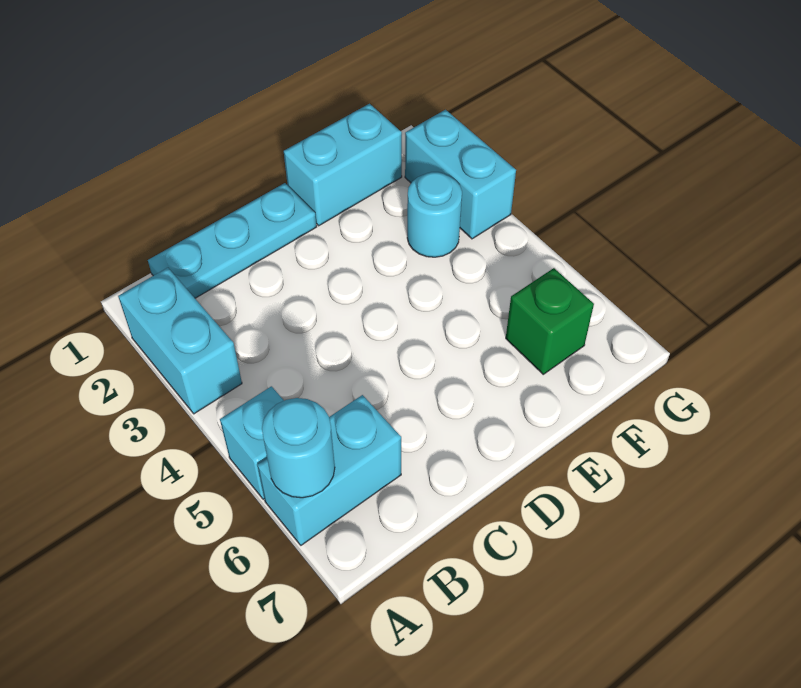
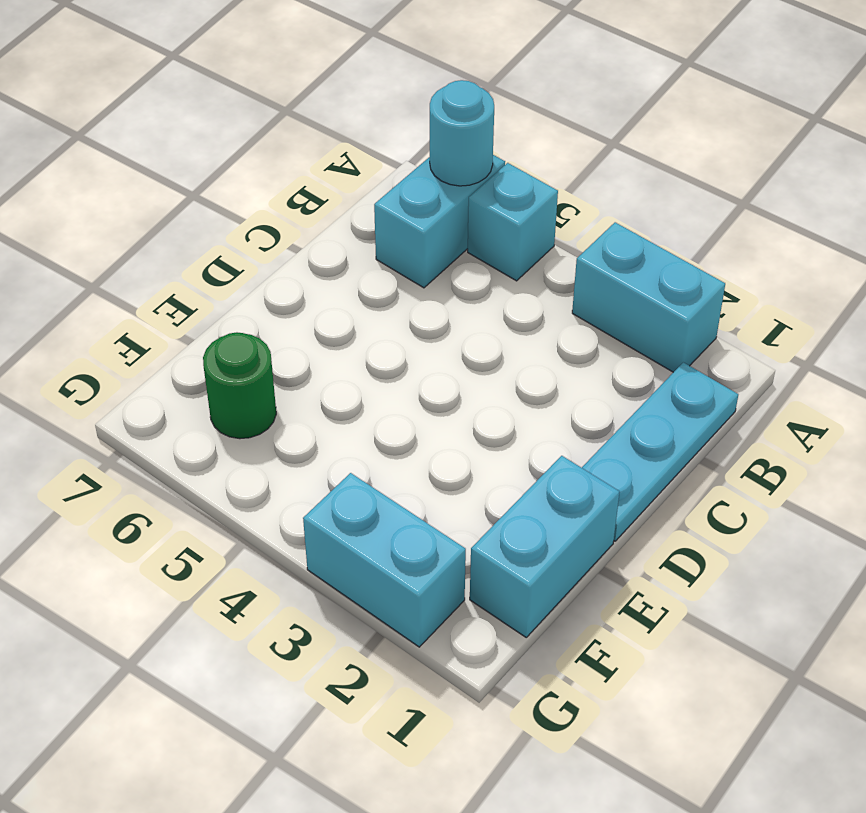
cyan round brick F3 level 1 -> none
green brick F6 level 1 -> green round brick F6 level 1

